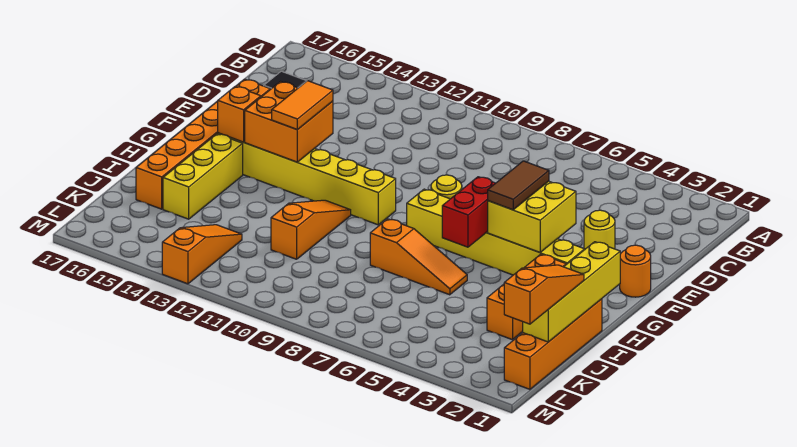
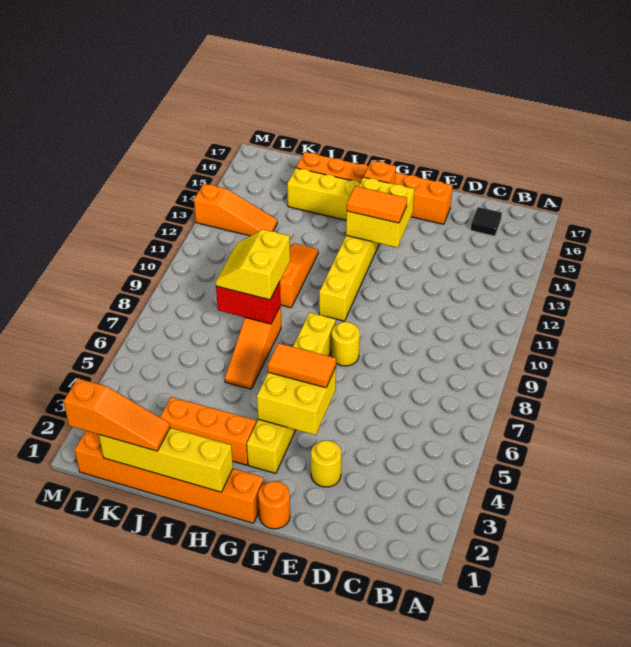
brown tile F5:G5 level 3 -> orange tile F5:G5 level 3
orange brick F13:G14 level 2 -> yellow brick F13:G14 level 2
red brick G6:H6 level 2 -> red brick I8:J8 level 2
orange slope H11:J11 level 1 top J -> orange slope I10:I12 level 1 top 10
orange brick I1:L1 level 1 -> orange brick G1:L1 level 1
none -> yellow slope I8:J9 level 3 top I

